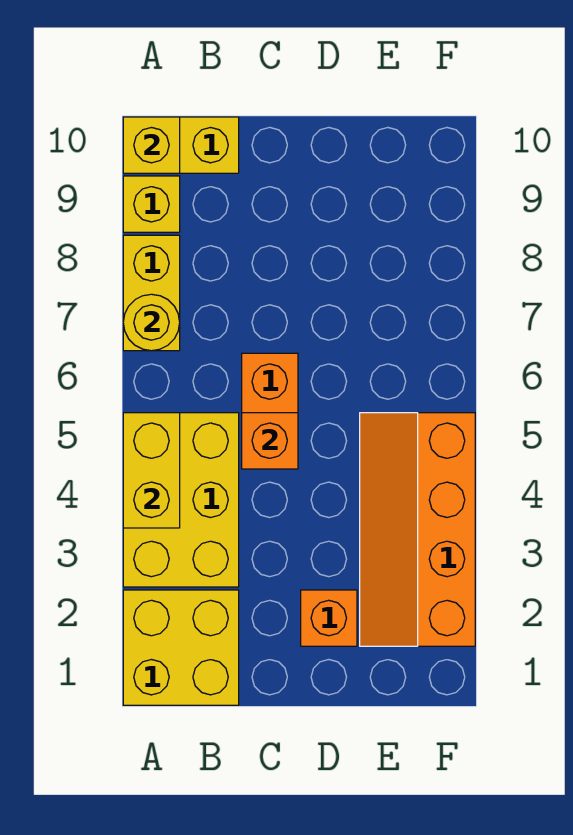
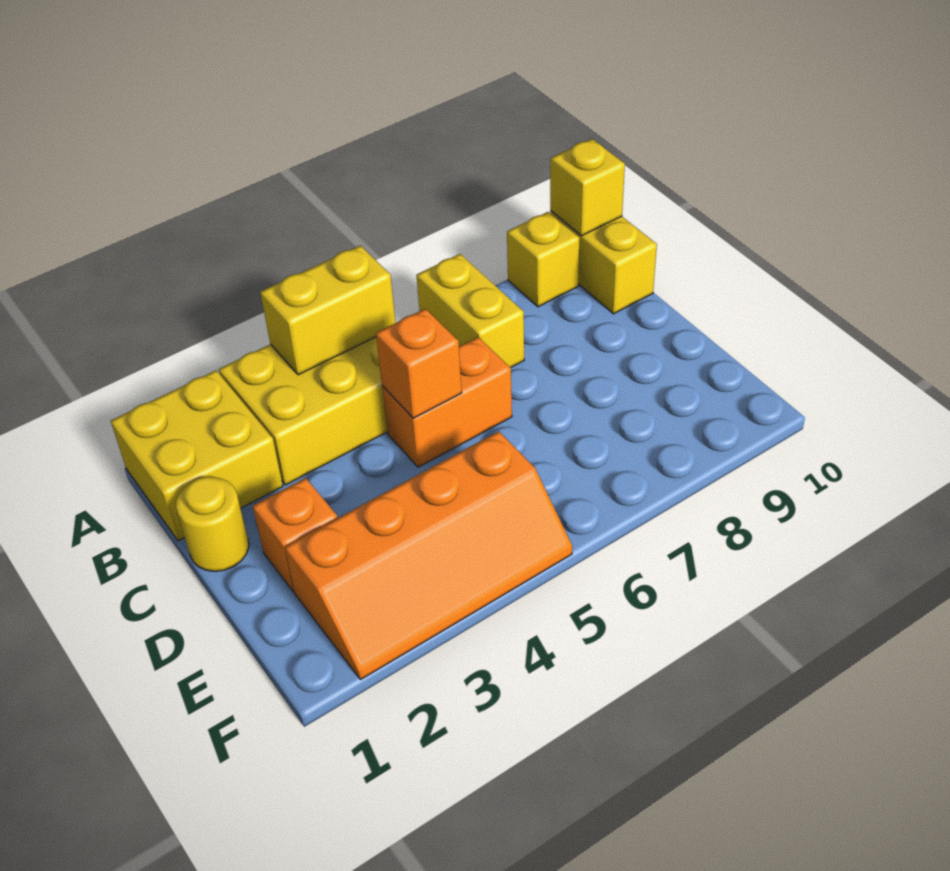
yellow brick A7:A8 level 1 -> yellow brick A7:B7 level 1
yellow round brick A7 level 2 -> yellow round brick C1 level 1
orange slope E2:F5 level 1 top F -> orange slope E2:F5 level 1 top E

